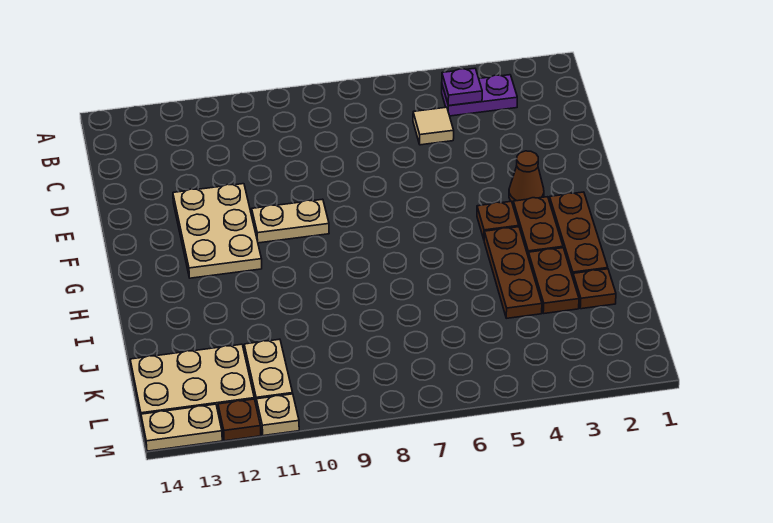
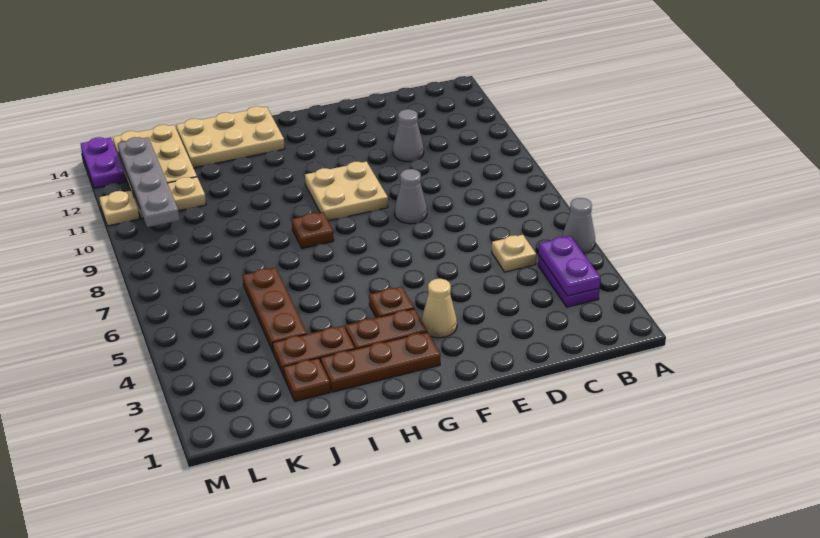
none -> grey cone A5 level 1
purple plate B4 level 2 -> purple plate B3:B4 level 2
tan tile C5 level 1 -> tan plate C5 level 1
none -> grey cone D11 level 1
none -> grey cone E8 level 1
tan plate E11:G12 level 1 -> tan plate H13:J14 level 1
brown cone F3 level 1 -> tan cone F3 level 1
tan plate F9:F10 level 1 -> tan plate F9:G10 level 1
brown plate H4:J4 level 1 -> brown plate J4:J6 level 1
none -> grey plate L10:L13 level 2
brown plate M12 level 1 -> brown plate H8 level 1
tan plate M13:M14 level 1 -> purple plate M13:M14 level 1

